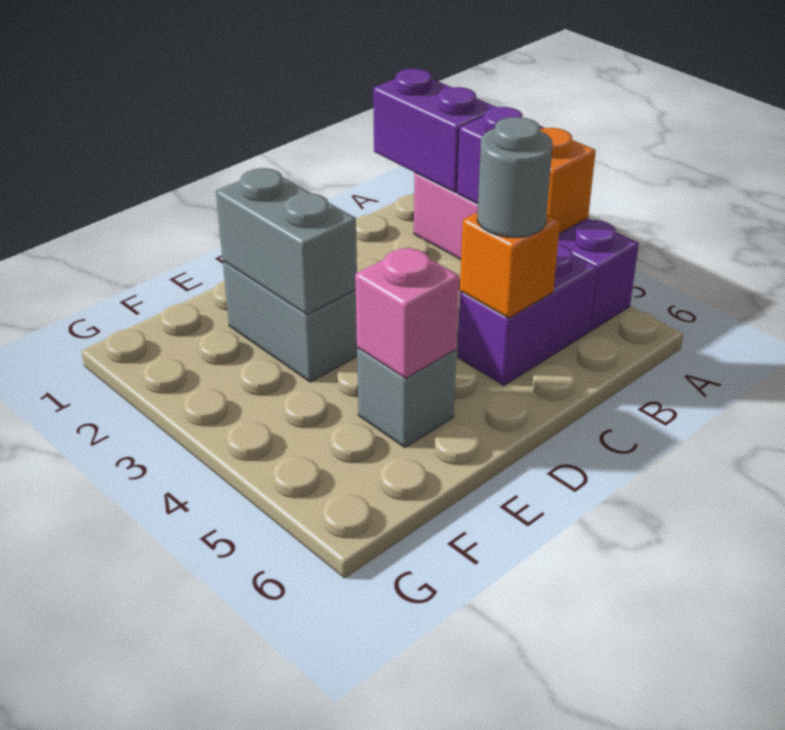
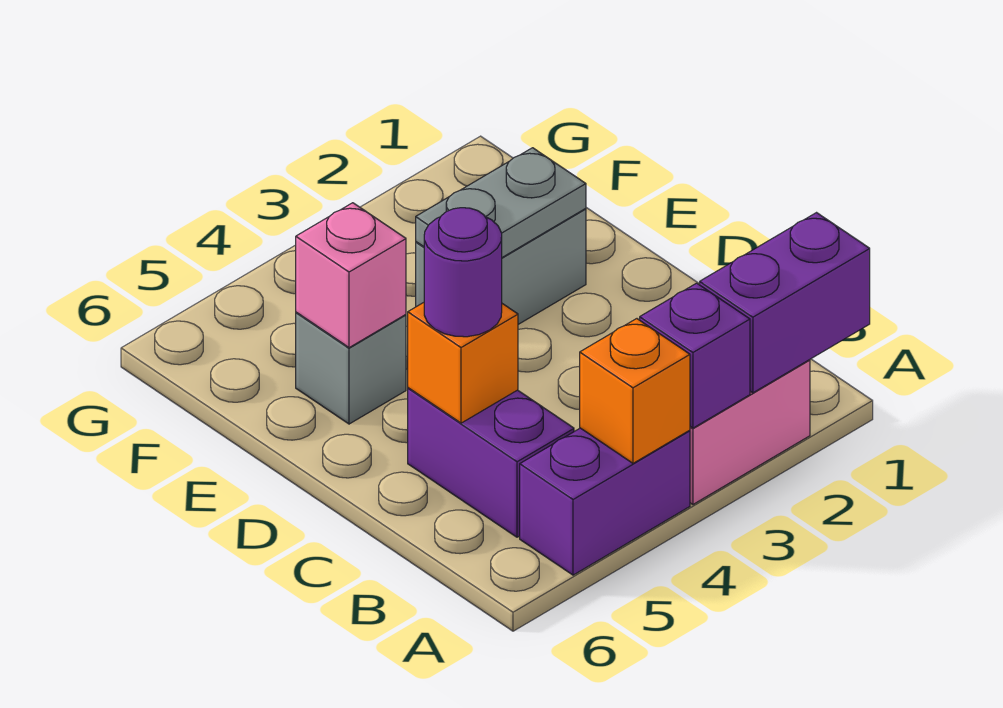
grey round brick C5 level 3 -> purple round brick C5 level 3
grey brick E2:E3 level 2 -> grey plate E2:E3 level 2

